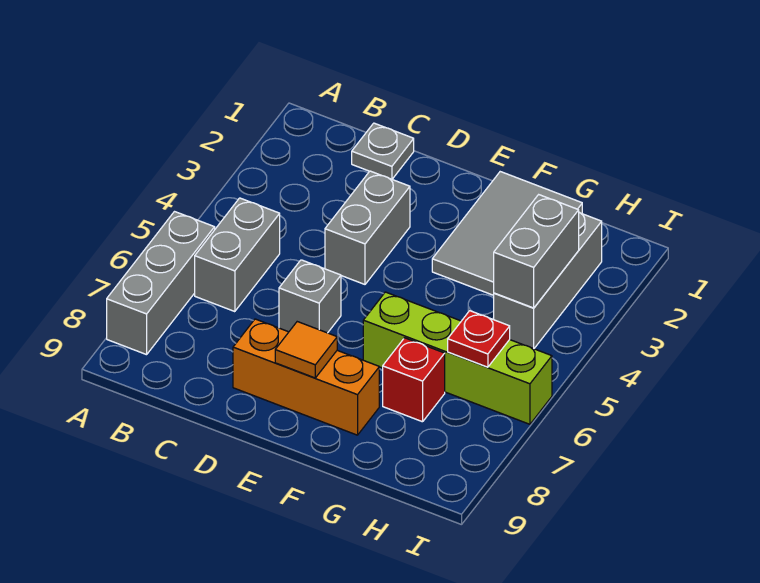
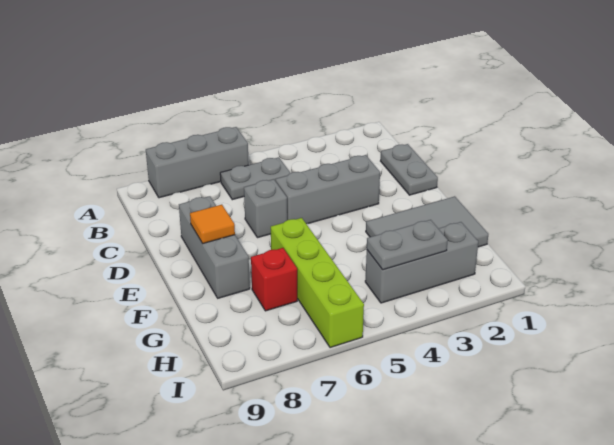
grey brick B5:B6 level 1 -> grey plate B5:B6 level 1
grey plate C1 level 1 -> grey plate C1:D1 level 1
grey brick D3:D4 level 1 -> grey brick D3:D5 level 1
orange brick D8:F8 level 1 -> grey brick D8:F8 level 1
grey brick H3:H4 level 2 -> grey plate H3:H4 level 2
red plate H6 level 2 -> none

